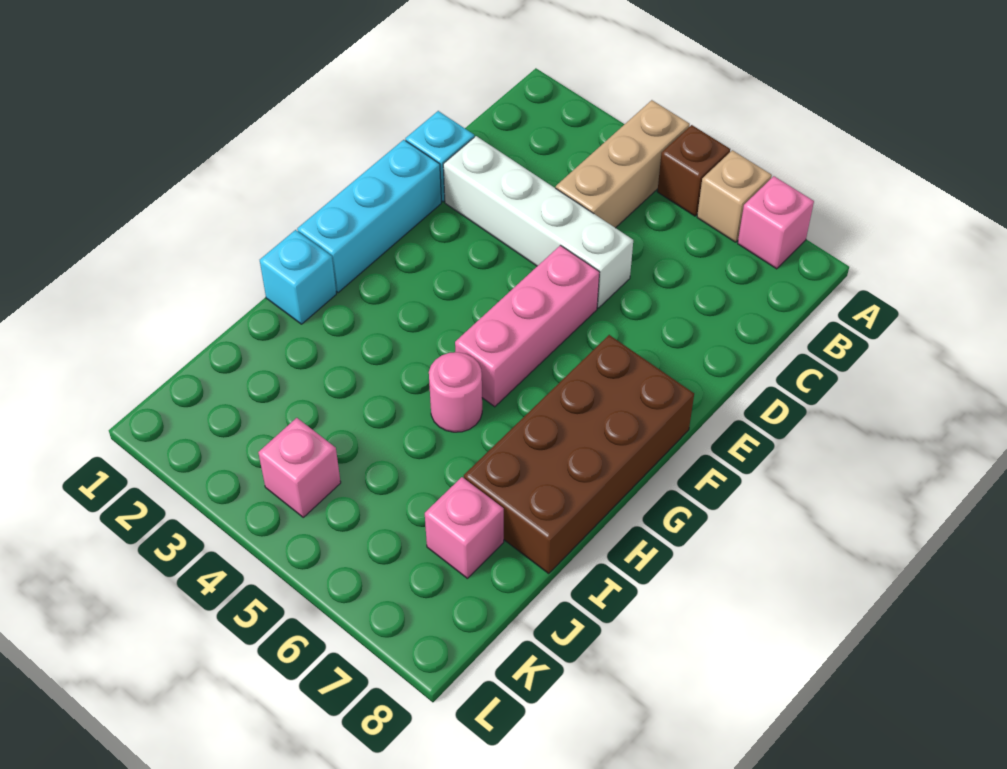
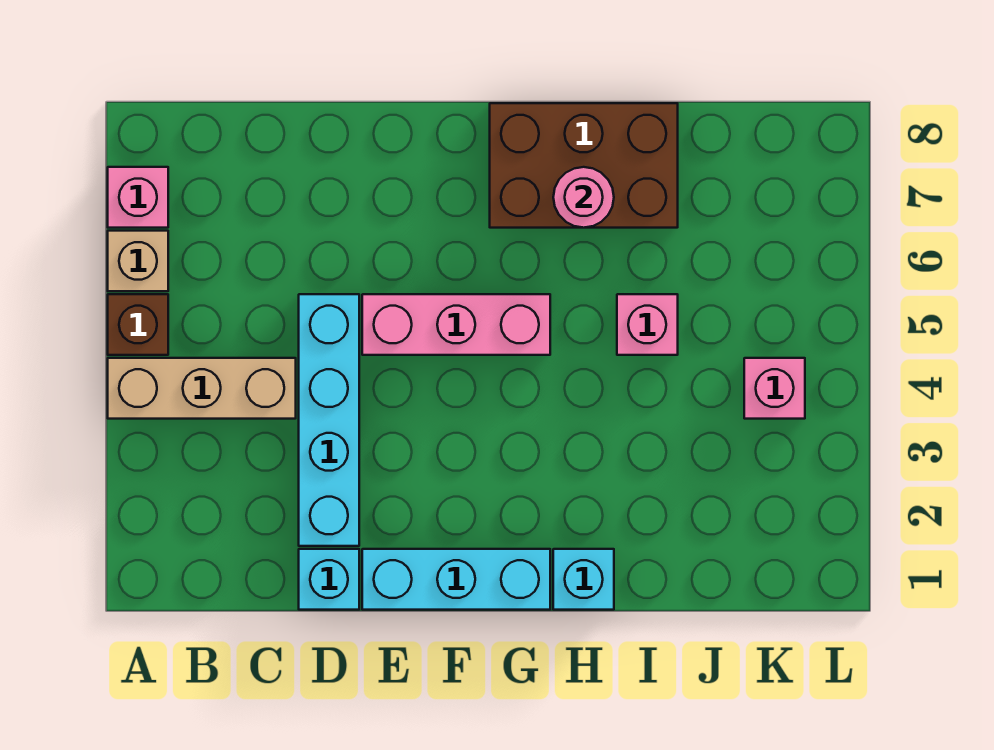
white brick D2:D5 level 1 -> cyan brick D2:D5 level 1
brown brick F7:I8 level 1 -> brown brick G7:I8 level 1
pink round brick H5 level 1 -> pink round brick H7 level 2
pink brick J7 level 1 -> pink brick I5 level 1

